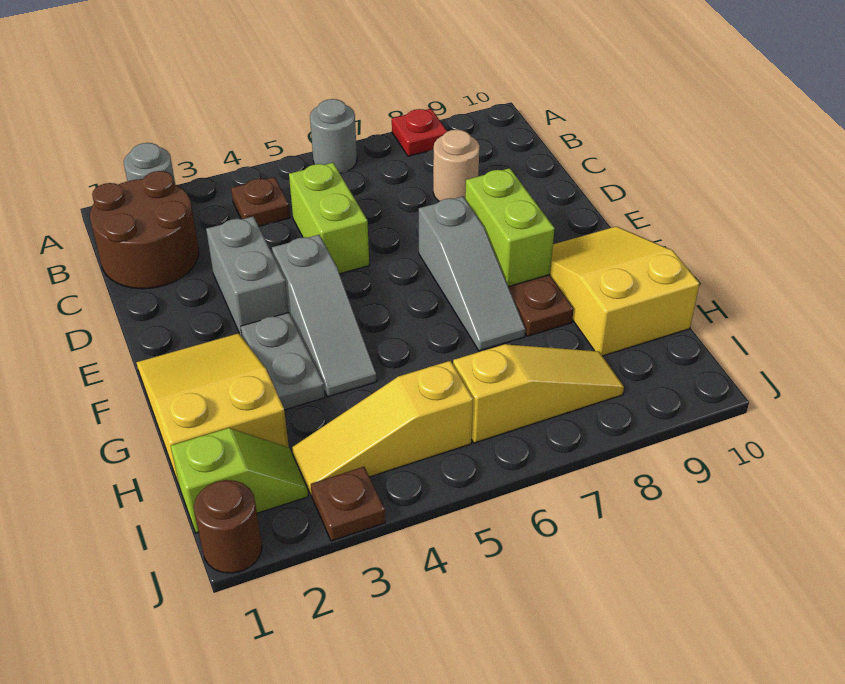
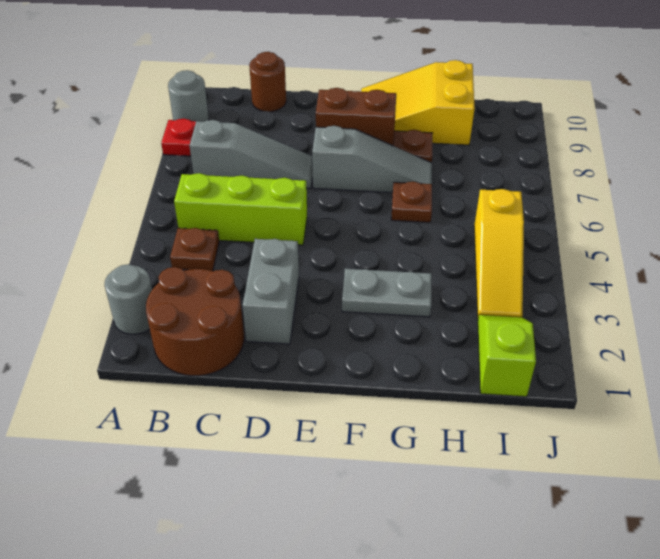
grey round brick A6 level 1 -> grey round brick A9 level 1
lime brick C5:D5 level 1 -> lime brick B5:D5 level 1
tan round brick C8 level 1 -> none
grey brick D3:E3 level 1 -> grey brick D2:D3 level 1
grey slope E4:G4 level 1 top E -> grey slope B7:D7 level 1 top B
lime brick E8:F8 level 2 -> brown brick E8:F8 level 2
yellow slope F1:H2 level 1 top H -> none
yellow slope I6:I8 level 1 top 6 -> none
brown round brick J1 level 1 -> brown round brick C10 level 1
brown plate J3 level 1 -> brown plate G6 level 1

